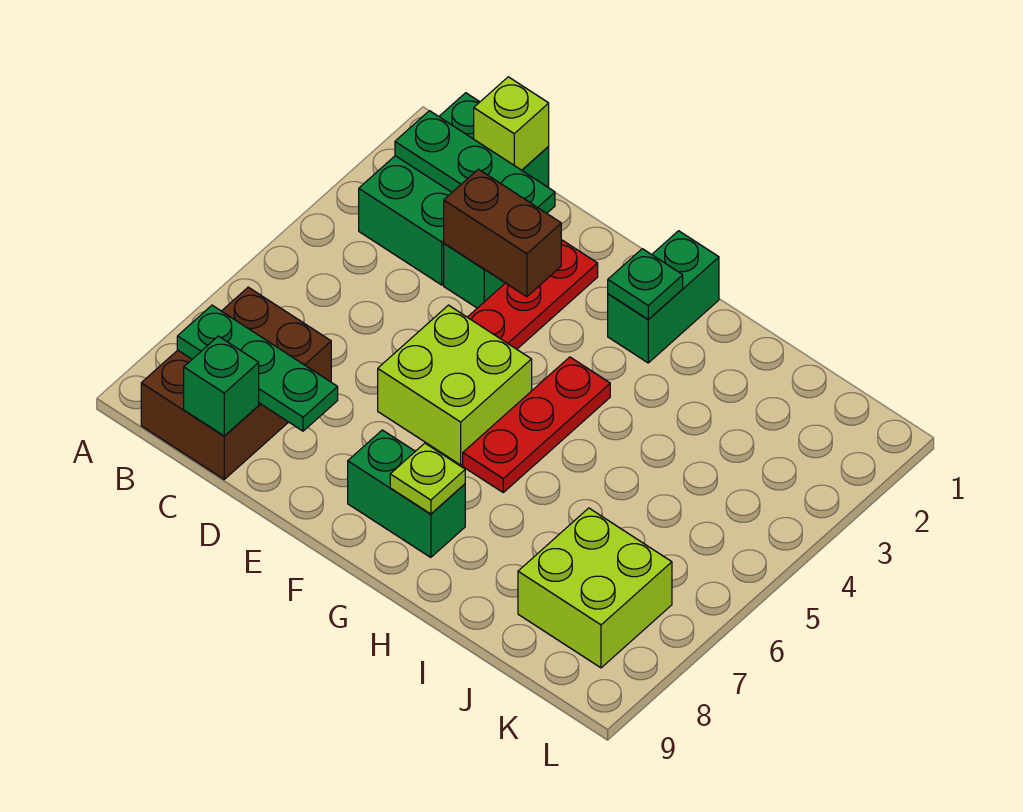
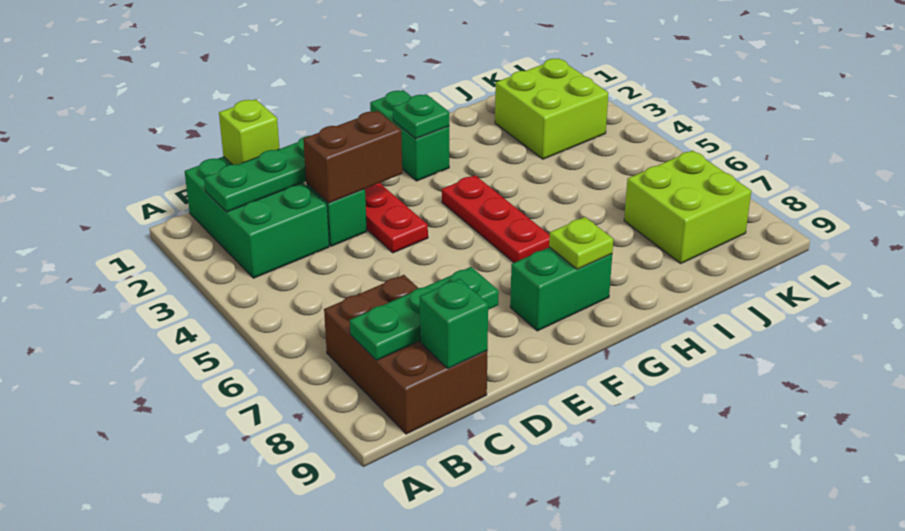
lime brick E5:F6 level 1 -> lime brick J2:K3 level 1

